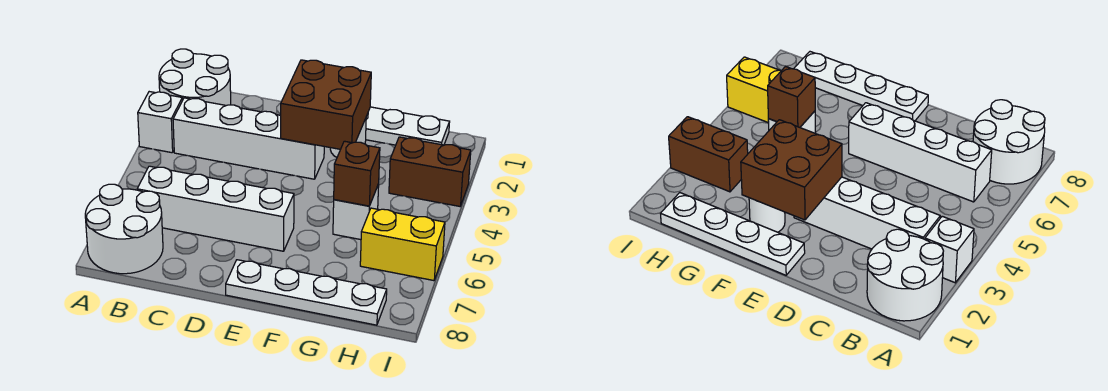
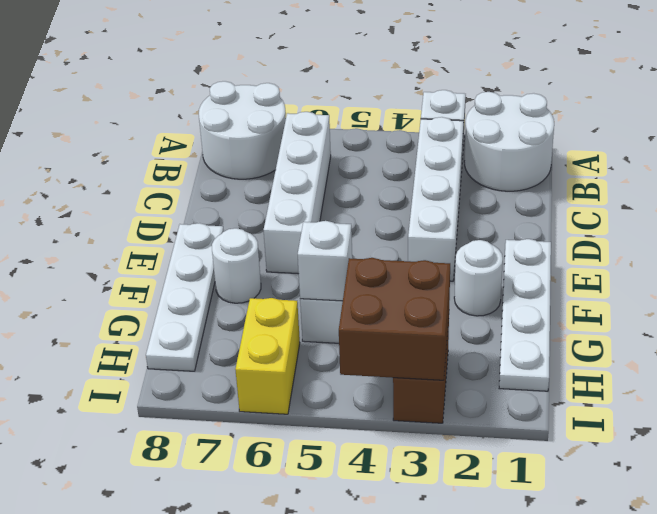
brown brick E2:F3 level 2 -> brown brick H3:I4 level 2
none -> white round brick F7 level 1
brown brick G5 level 2 -> white brick G5 level 2

